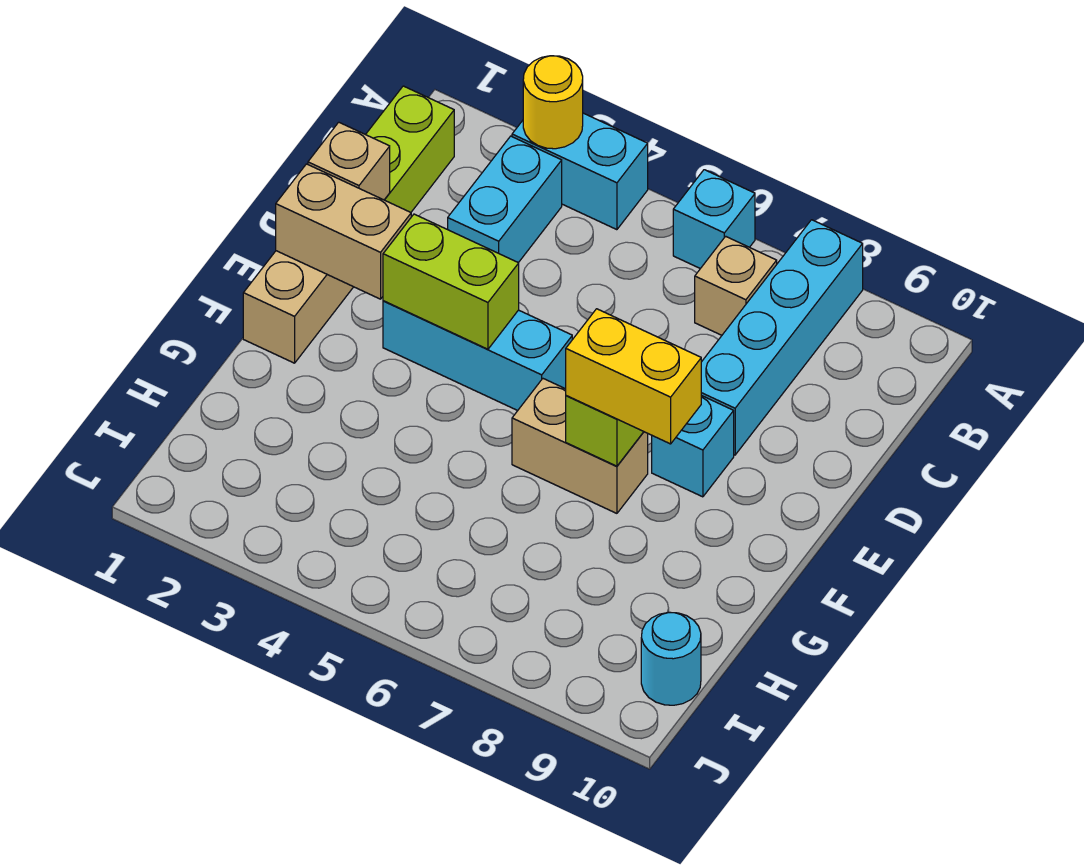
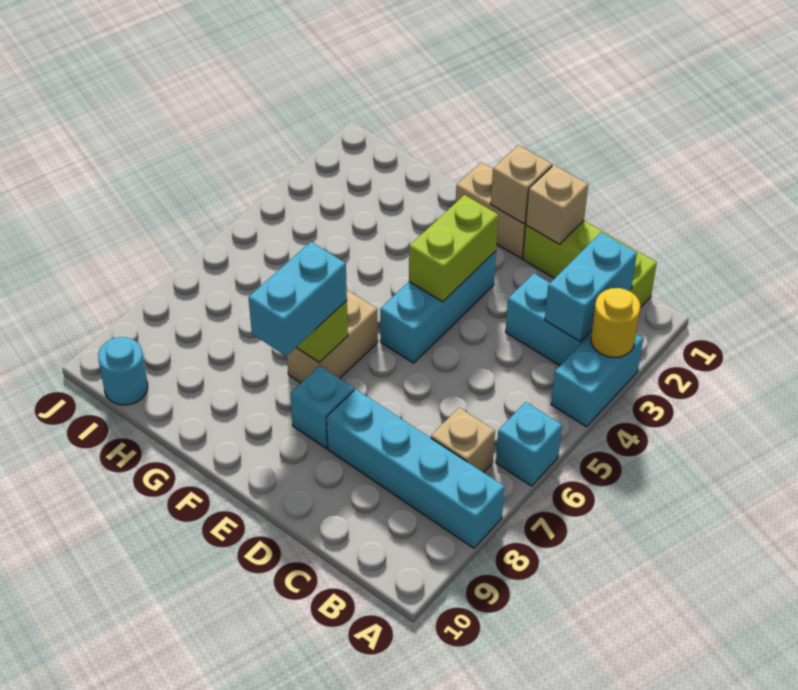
none -> cyan brick B2:B3 level 2
tan brick E1:E2 level 2 -> tan brick E1 level 2
yellow brick F7:F8 level 3 -> cyan brick F7:F8 level 3

